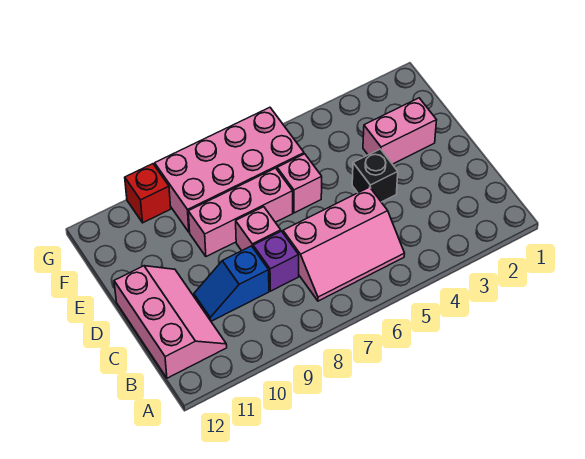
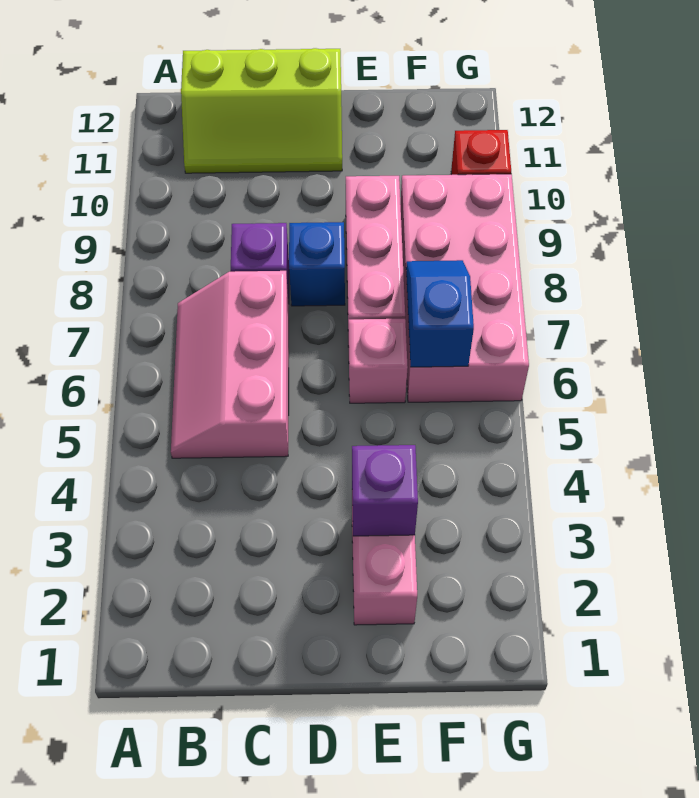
pink slope B11:D12 level 1 top 12 -> lime slope B11:D12 level 1 top 12
blue slope C9:C10 level 1 top 9 -> blue slope F6:F7 level 2 top 6
black brick D4 level 1 -> none
pink brick D8 level 1 -> blue brick D8 level 1
none -> purple brick E3 level 2

